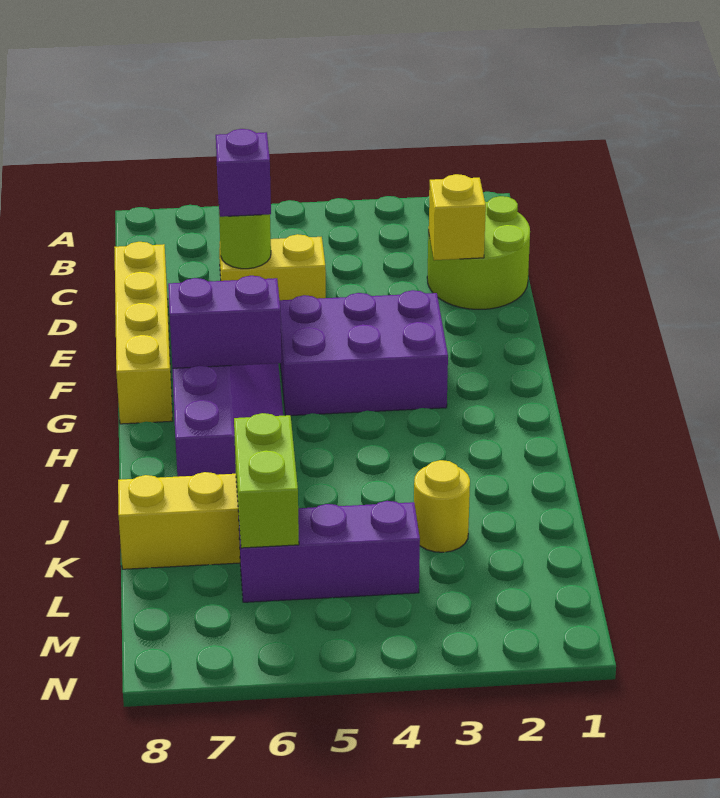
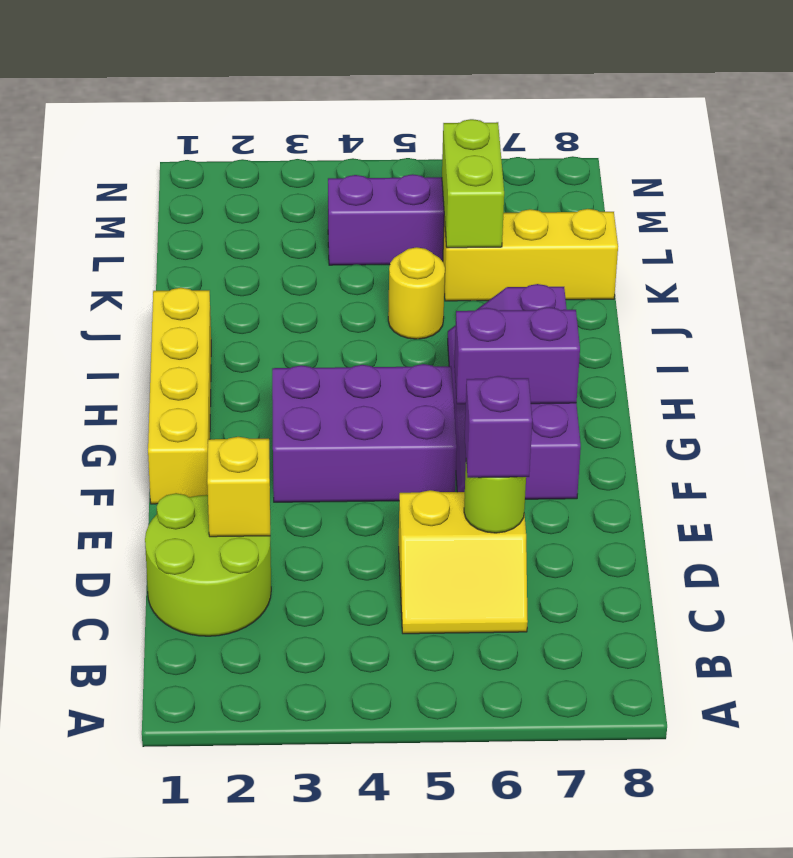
yellow brick D8:G8 level 1 -> yellow brick F1:I1 level 1
yellow round brick K3 level 1 -> yellow round brick J5 level 1

